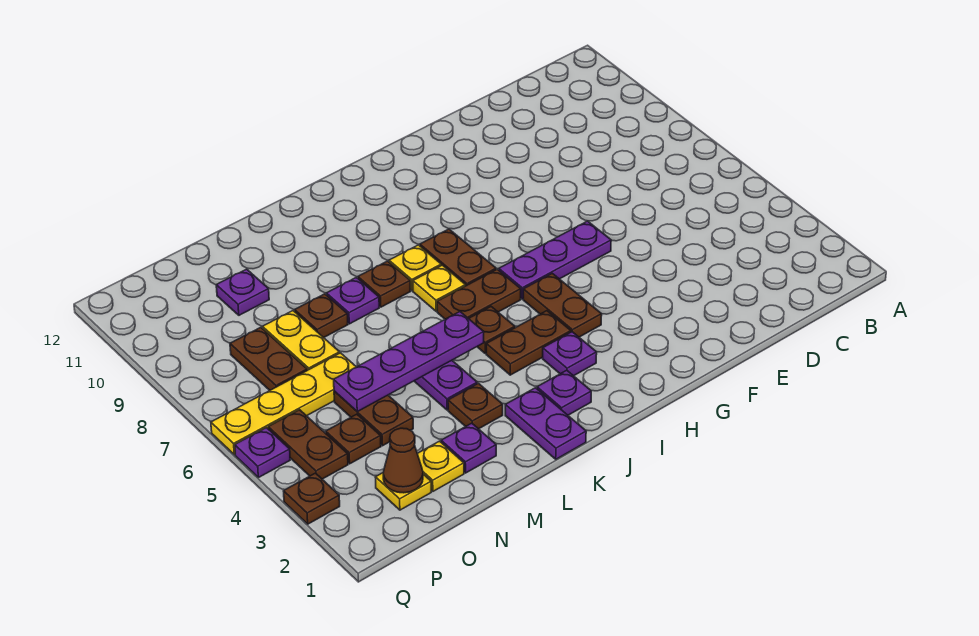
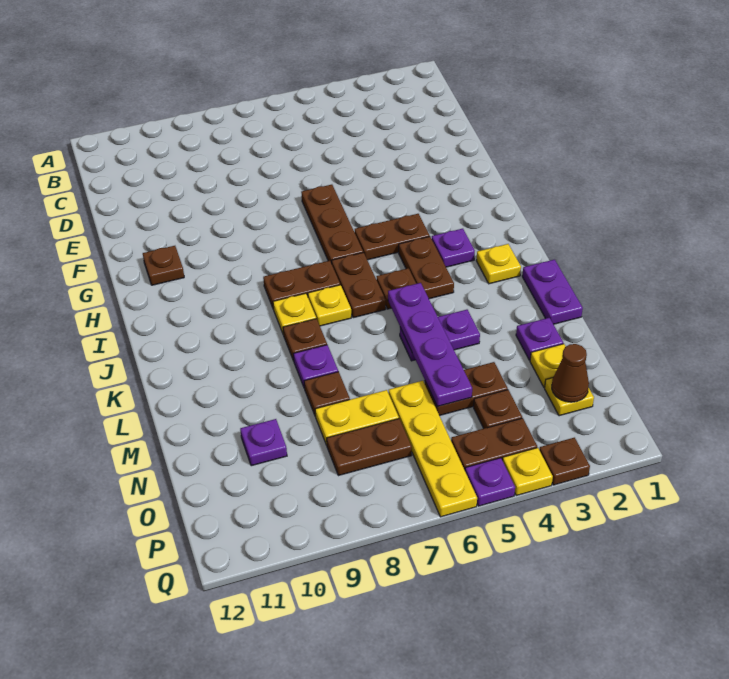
purple plate F6:H6 level 1 -> brown plate F6:H6 level 1
purple plate J2 level 1 -> yellow plate J2 level 1
purple plate K1:K2 level 1 -> purple plate K1:L1 level 1
brown plate L3 level 1 -> brown plate G11 level 1
none -> yellow plate Q4 level 1

